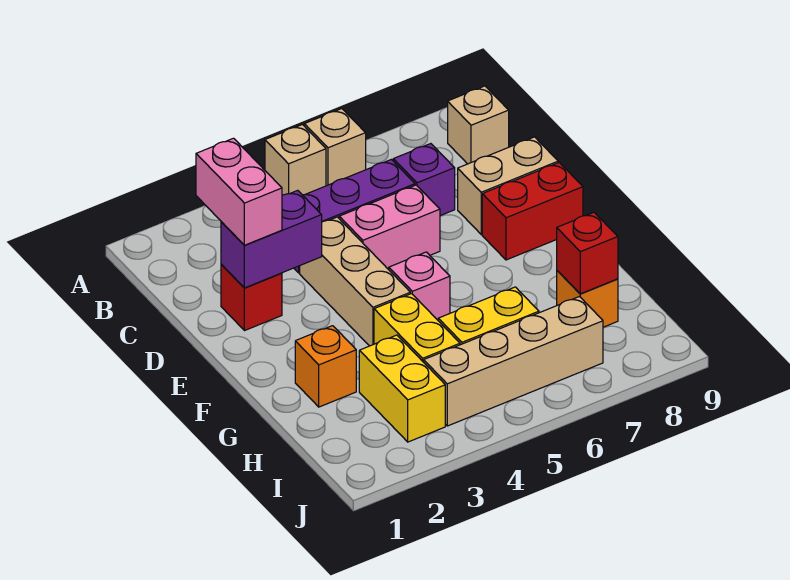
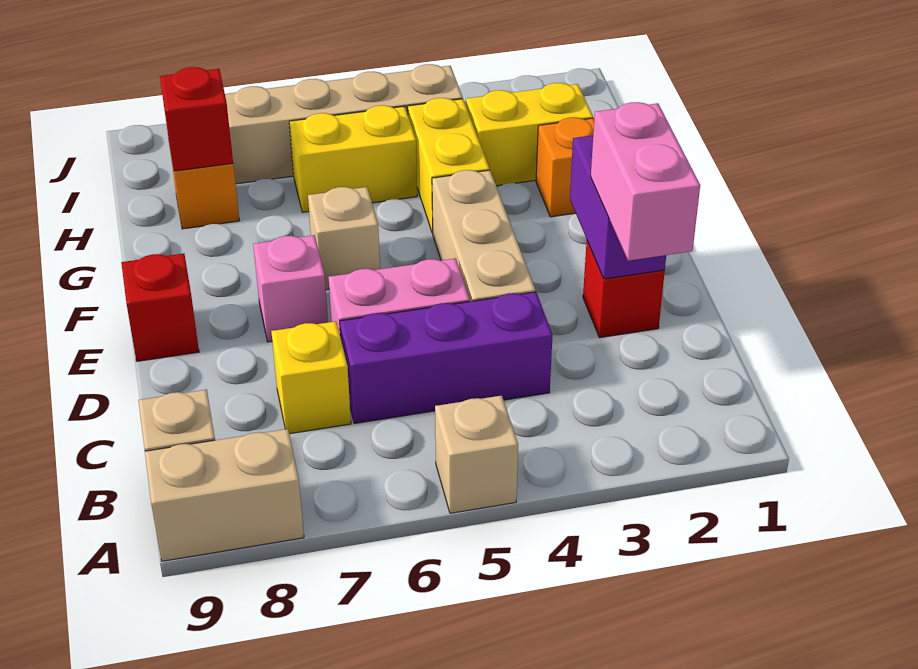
tan brick A6 level 1 -> tan brick F6 level 1
purple brick C7 level 1 -> yellow brick C7 level 1
purple brick D2:D3 level 2 -> purple brick D2:E2 level 2
tan brick D8:D9 level 1 -> tan brick A8:A9 level 1
red brick E8:E9 level 1 -> red brick E9 level 1
pink brick F5 level 1 -> pink brick E7 level 1
yellow brick H3:I3 level 1 -> yellow brick H2:H3 level 1

